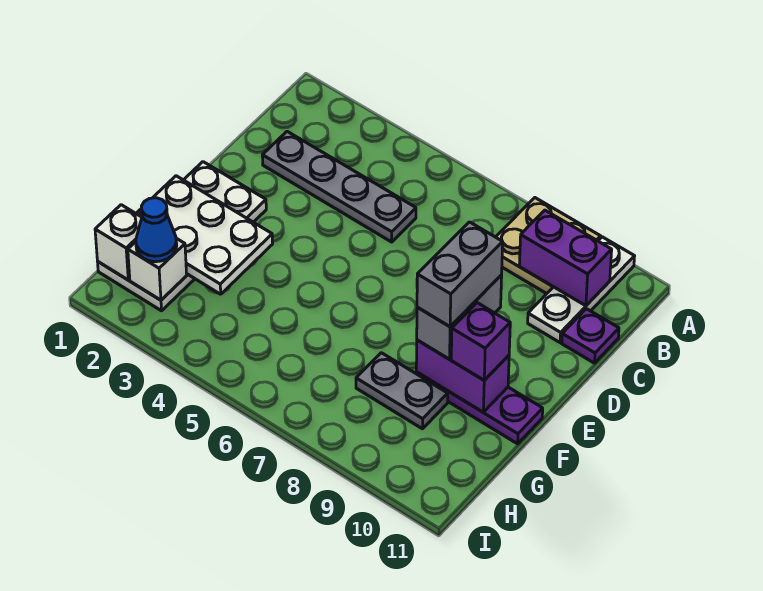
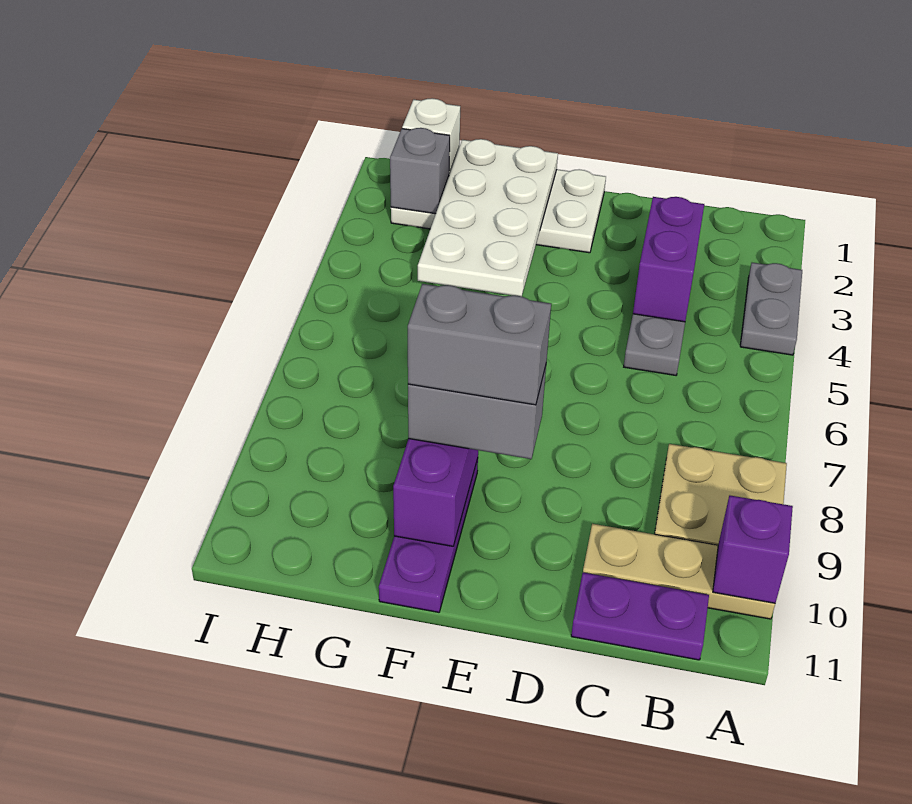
white plate A10:C10 level 1 -> tan plate A10:C10 level 1
purple brick B9:B10 level 2 -> purple brick C3:C4 level 2
purple plate C11 level 1 -> purple plate B11:C11 level 1
white plate F1:G3 level 2 -> white plate F1:G4 level 2
purple brick F10 level 3 -> purple brick A10 level 2
grey plate G8:G9 level 1 -> grey plate A3:A4 level 1
white brick H2 level 2 -> grey brick H2 level 2
blue cone H2 level 3 -> none

